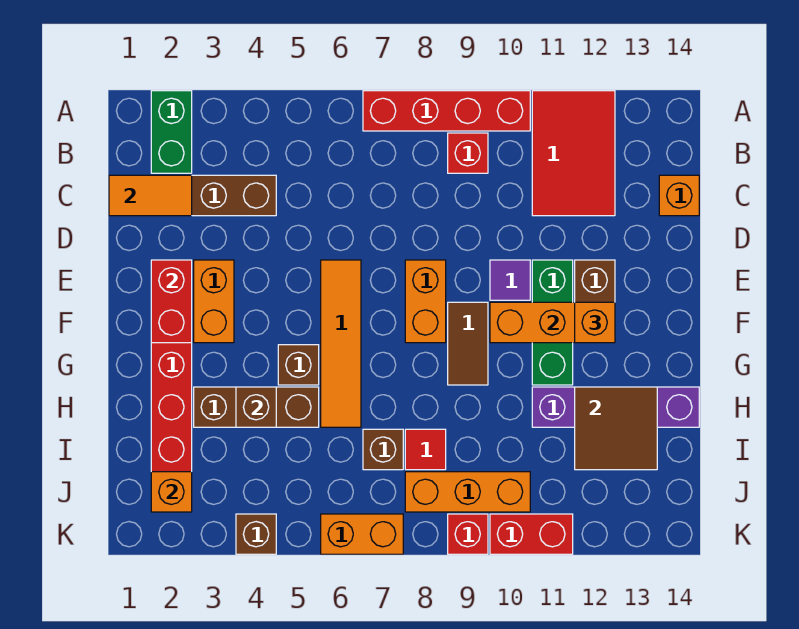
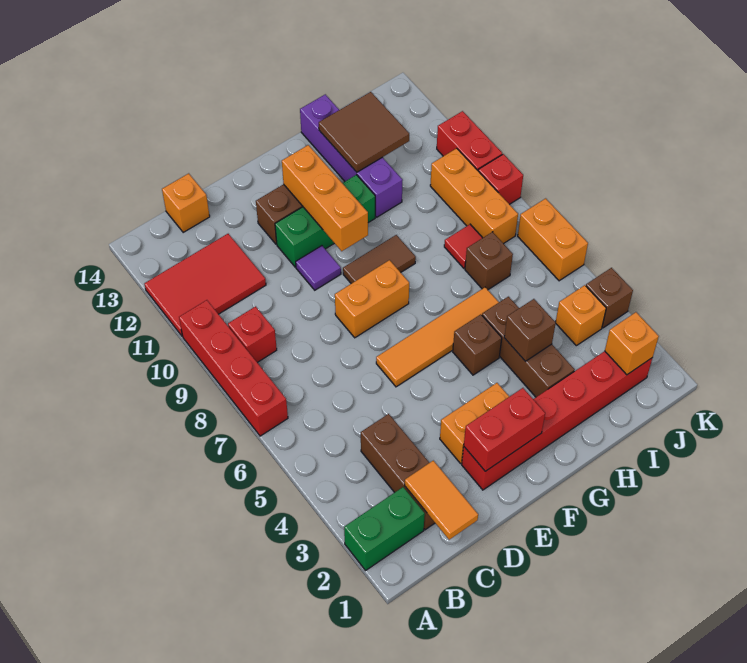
orange brick F12 level 3 -> orange brick J4 level 1

